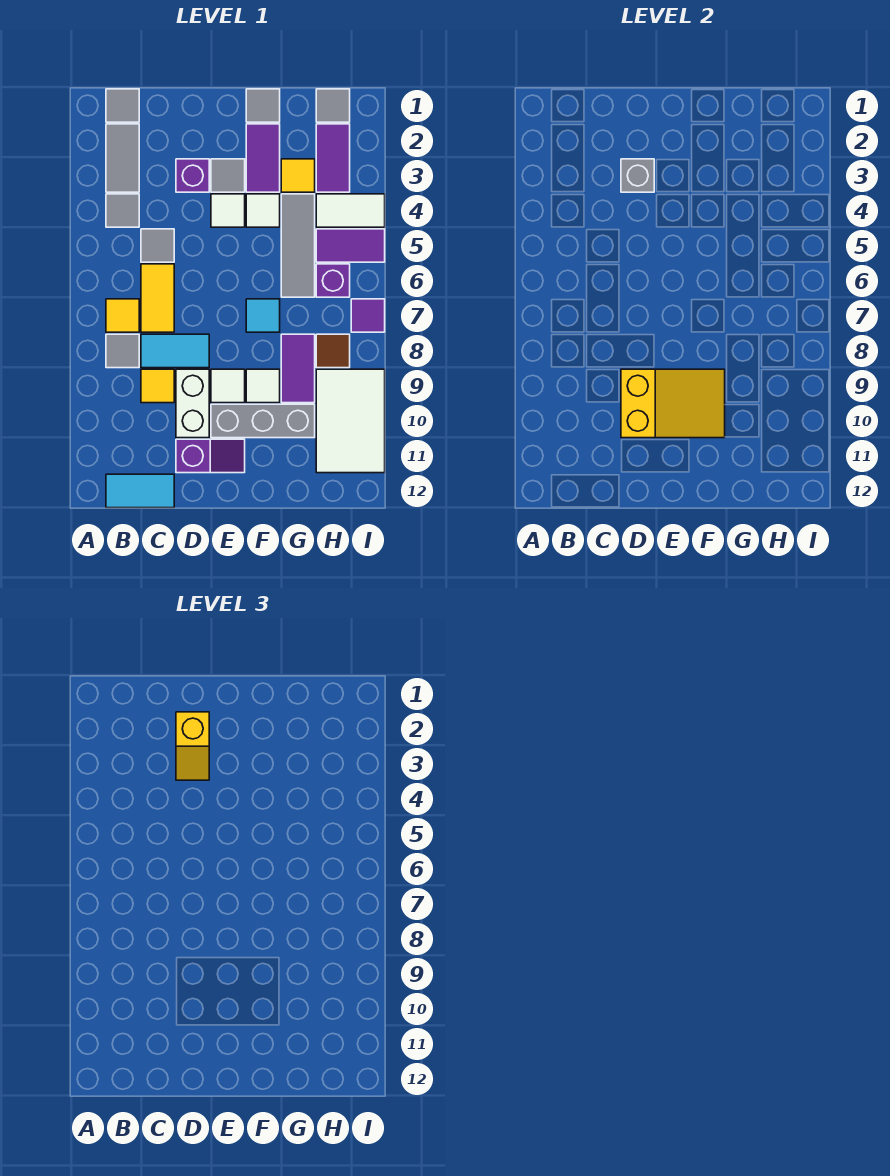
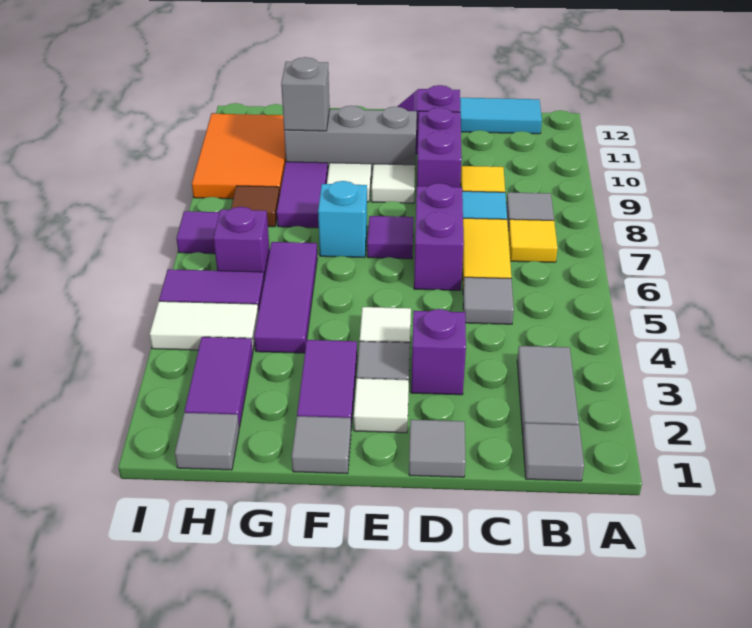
grey tile B4 level 1 -> grey tile D1 level 1
yellow slope D2:D3 level 3 top 2 -> none
grey brick D3 level 2 -> grey brick G10 level 2
none -> purple brick D6:D7 level 1
white brick D9:D10 level 1 -> purple brick D9:D10 level 1
yellow slope D9:F10 level 2 top D -> none
none -> purple tile E7 level 1
white tile F4 level 1 -> white tile E2 level 1
cyan tile F7 level 1 -> cyan brick F7 level 1
yellow tile G3 level 1 -> none
grey tile G4:G6 level 1 -> purple tile G4:G6 level 1
white tile H9:I11 level 1 -> orange tile H9:I11 level 1

